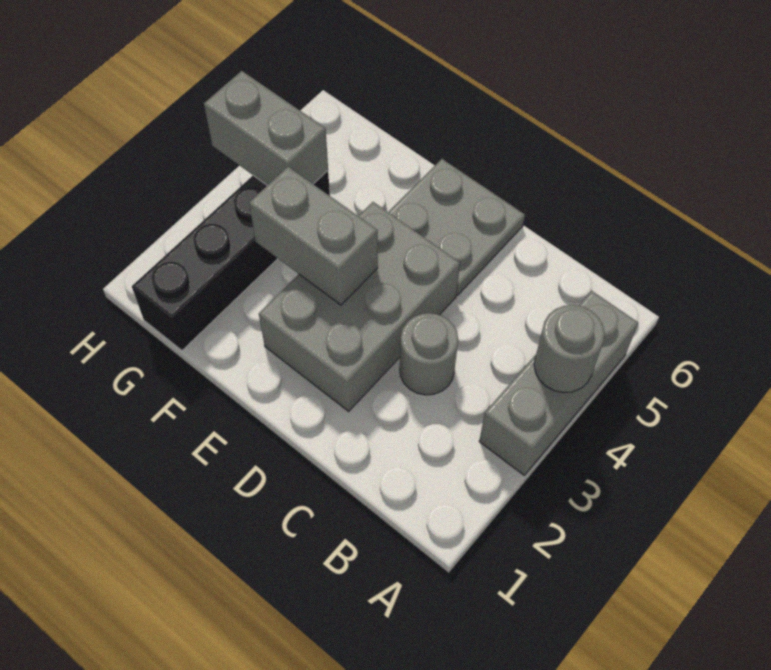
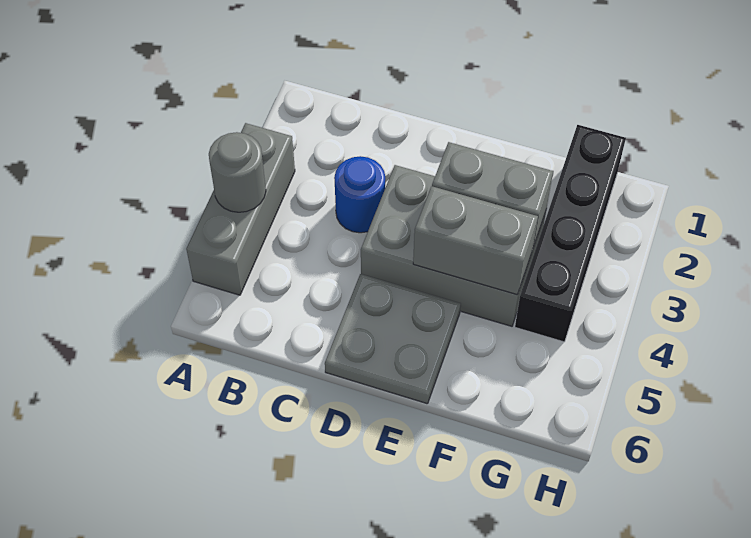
grey round brick C3 level 1 -> blue round brick C3 level 1
grey brick D2:E4 level 1 -> grey brick D3:F4 level 1
grey brick G4:H4 level 2 -> grey brick E4:F4 level 2

